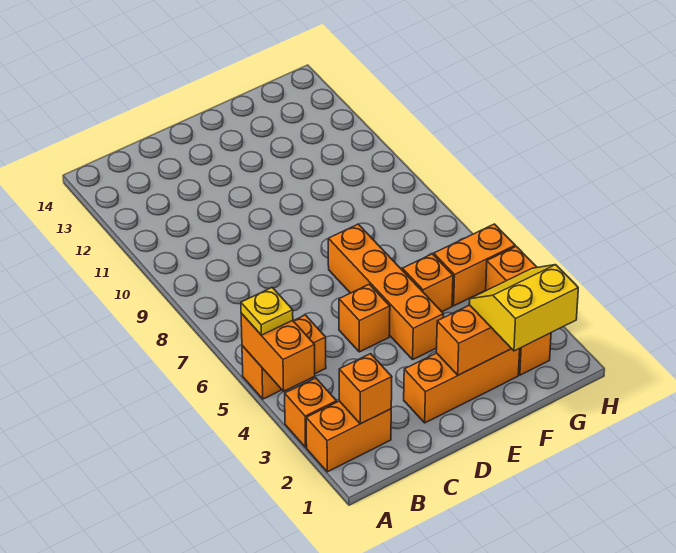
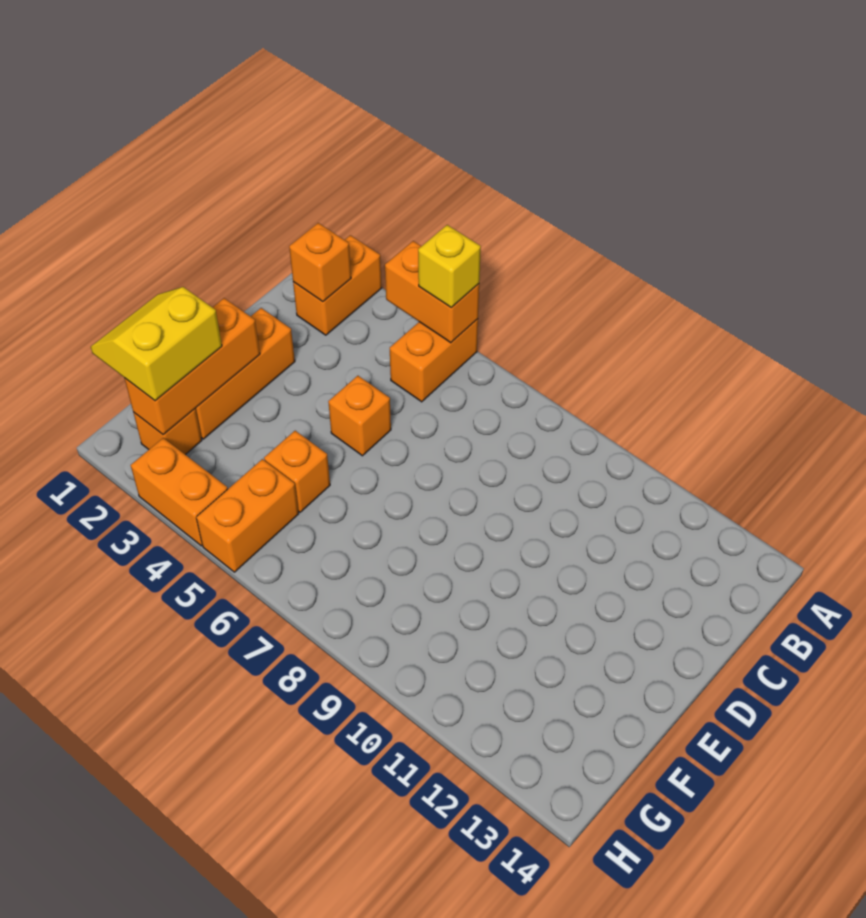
orange brick A3 level 1 -> none
yellow plate A5 level 3 -> yellow brick A5 level 3
orange brick E4:E7 level 1 -> none
yellow slope F1:G2 level 3 top 1 -> yellow slope F1:G2 level 3 top 2

